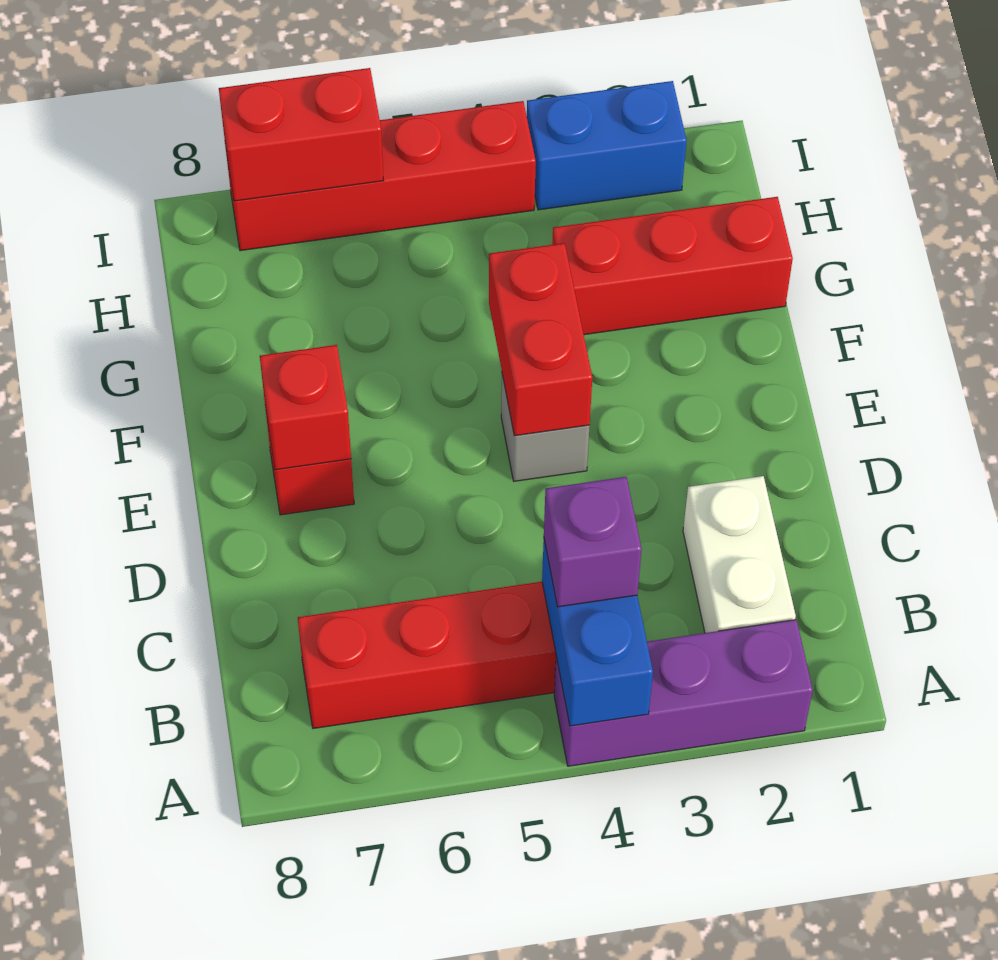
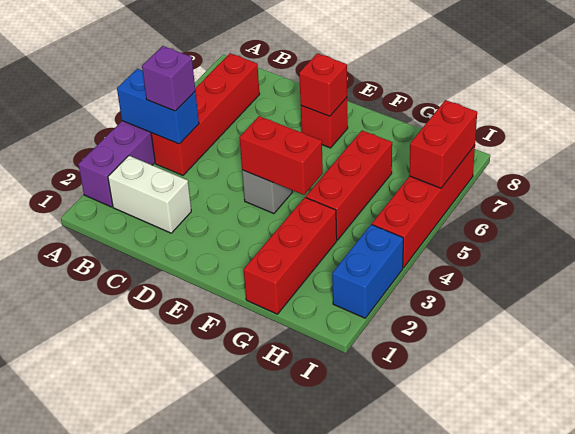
none -> red brick G4:G6 level 1

